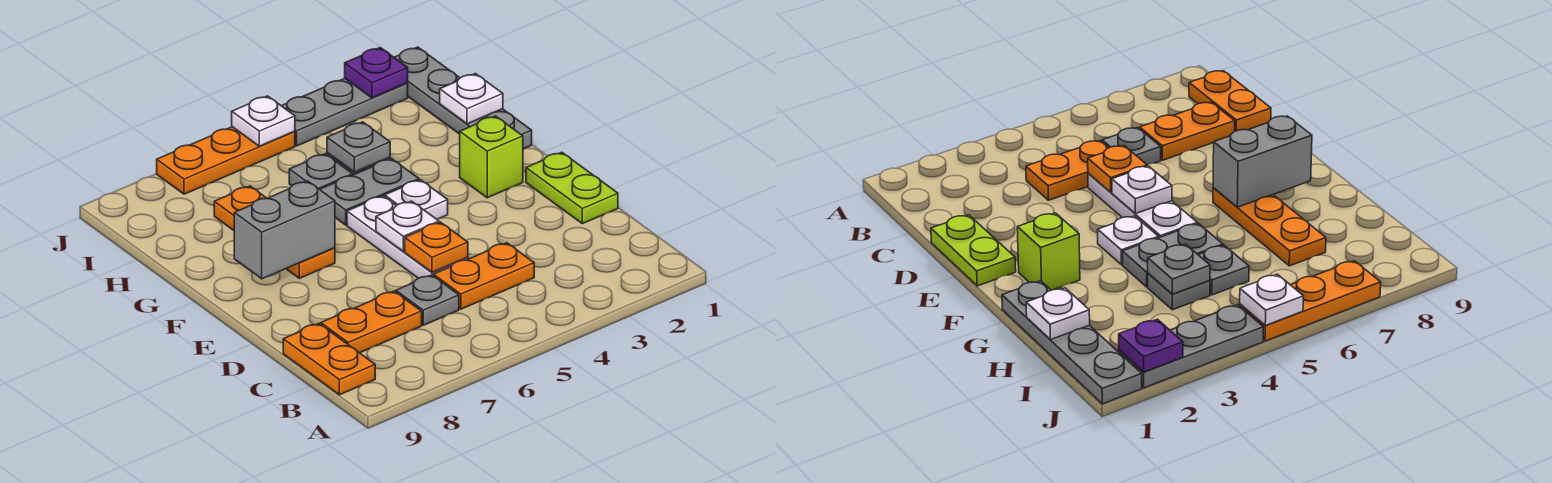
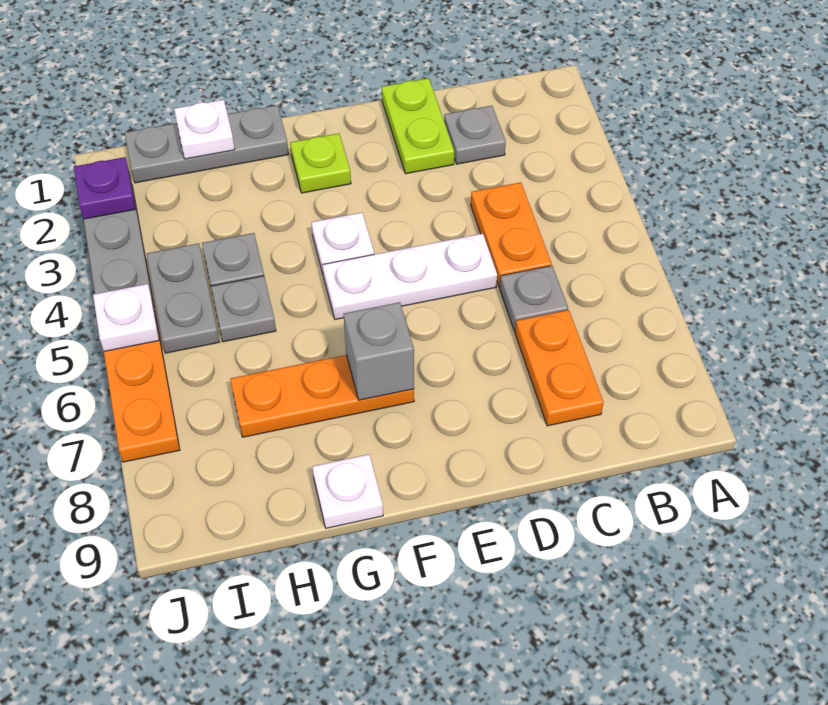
orange plate B9:C9 level 1 -> none
lime plate D1:E1 level 1 -> lime plate D1:D2 level 1
orange plate D5 level 2 -> none
white plate E5 level 2 -> white plate G9 level 1
lime brick F2 level 1 -> lime plate F2 level 1
grey brick F7:F8 level 2 -> grey brick F7 level 2
grey plate G1:J1 level 1 -> grey plate G1:I1 level 1
grey plate G4:G5 level 1 -> grey plate I4:I5 level 1
grey plate H4 level 2 -> grey plate C2 level 1

